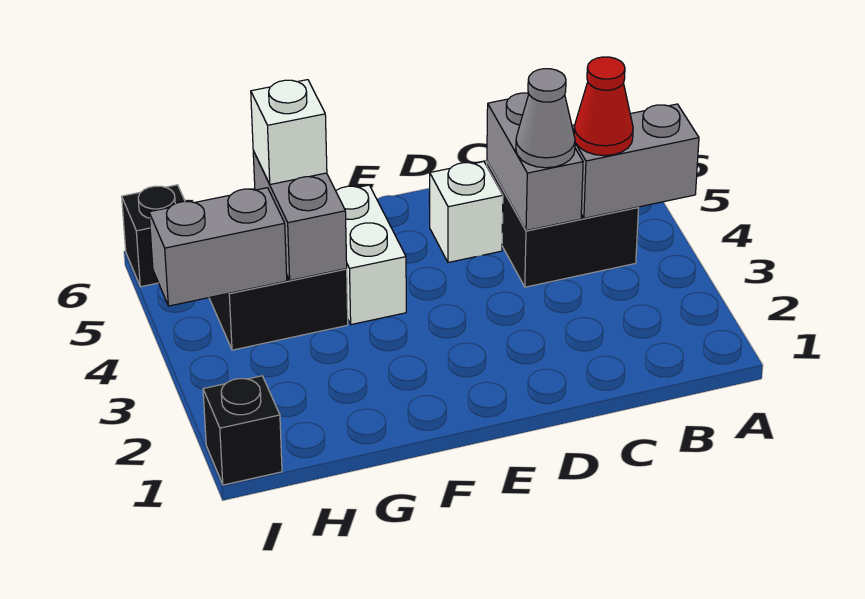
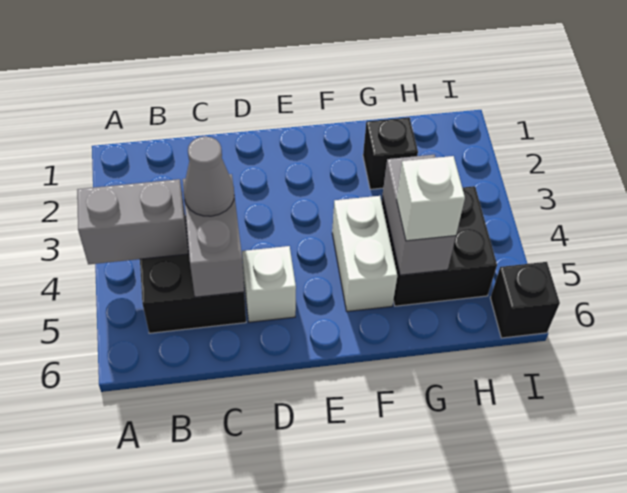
red cone B4 level 3 -> none
grey brick H4:I4 level 2 -> none
black brick I1 level 1 -> black brick G2 level 1

